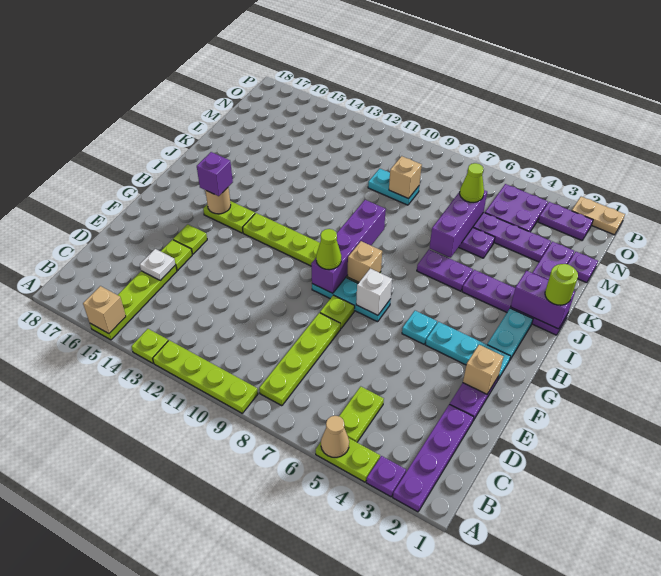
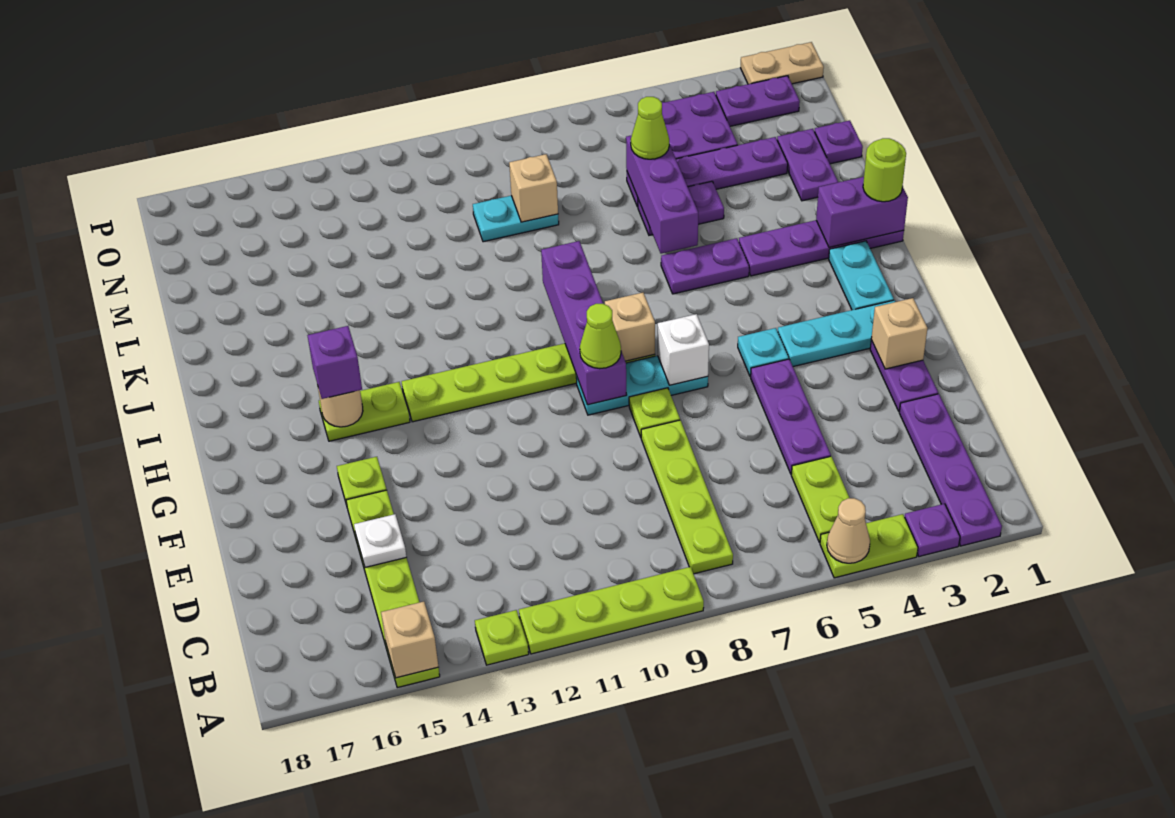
none -> purple plate D5:F5 level 1

